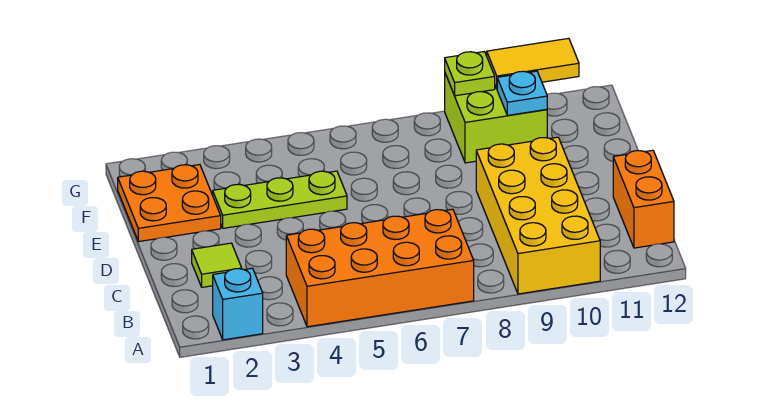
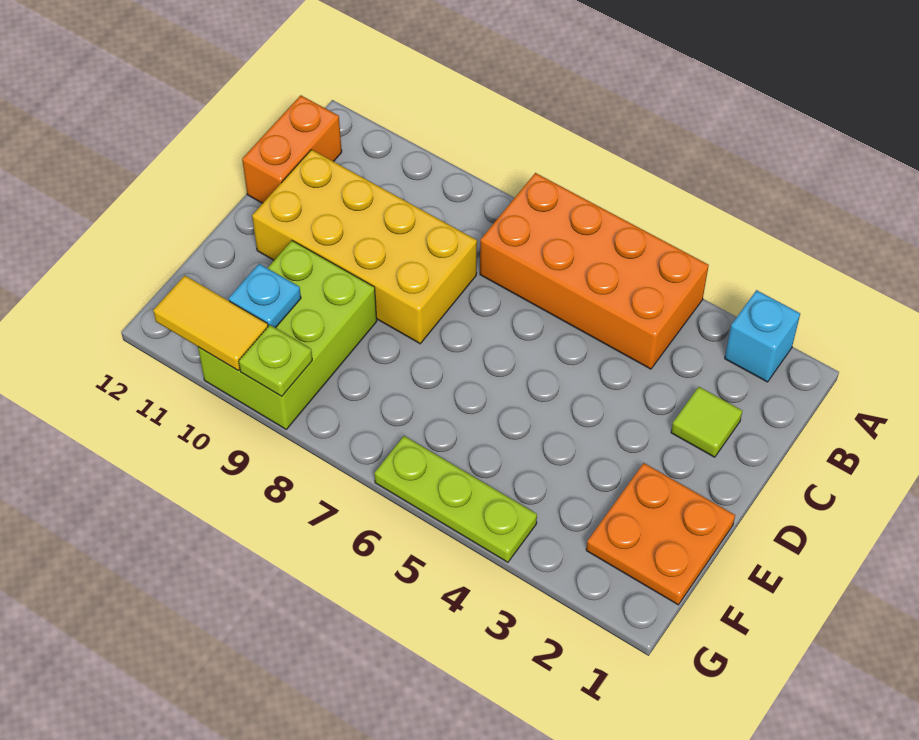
yellow brick A9:D10 level 1 -> yellow brick C8:D11 level 1
lime plate E3:E5 level 1 -> lime plate G4:G6 level 1
lime brick F9:G10 level 1 -> lime brick E9:G10 level 1

